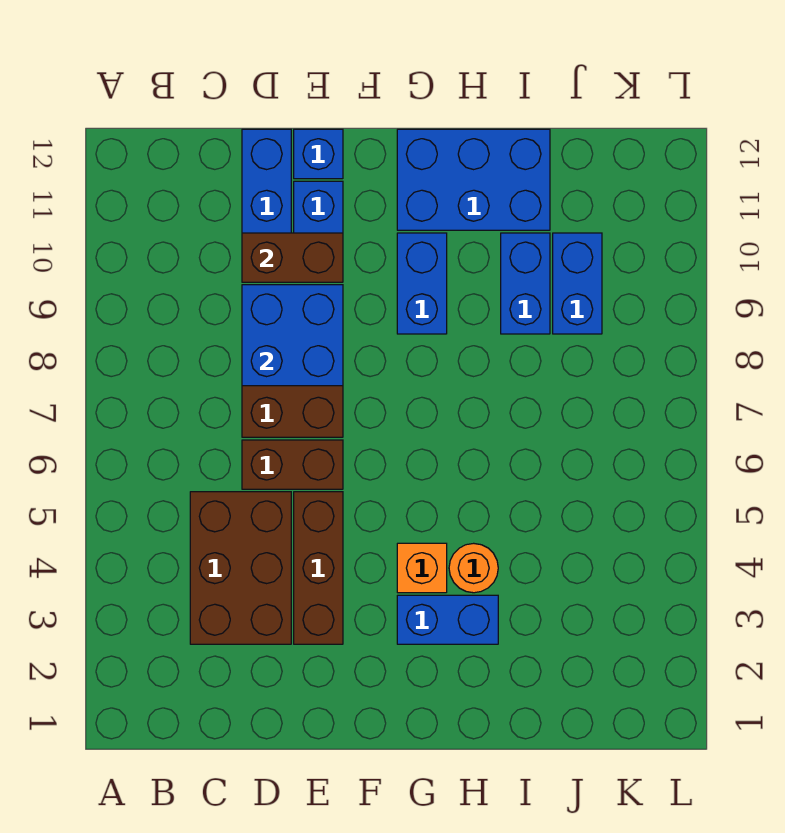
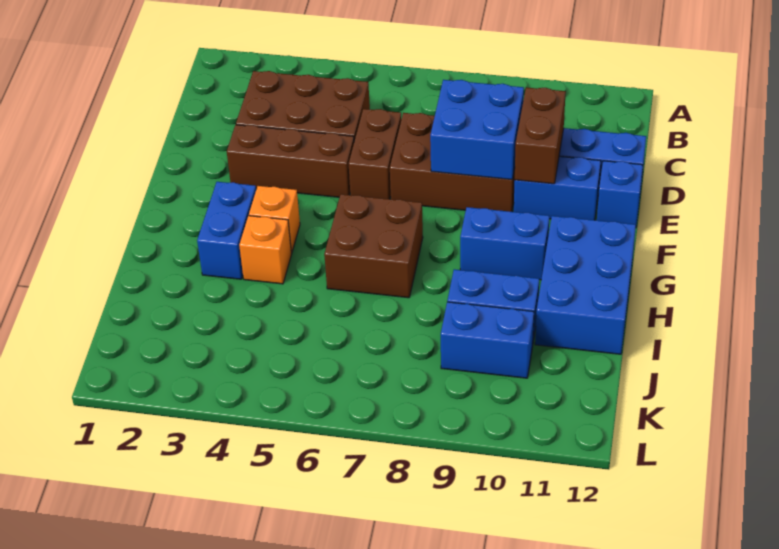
none -> brown brick G6:H7 level 1
orange round brick H4 level 1 -> orange brick H4 level 1

